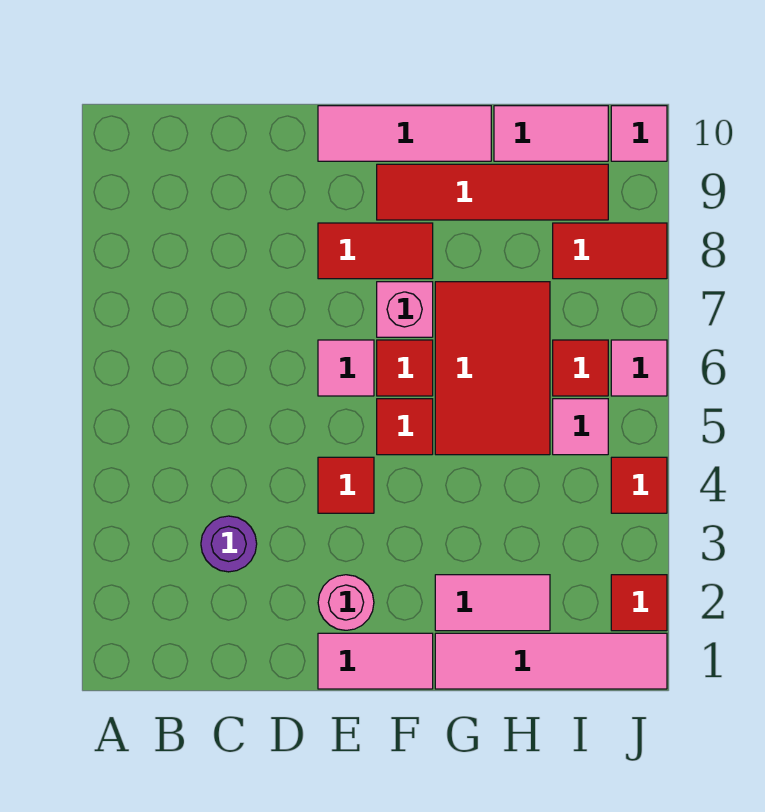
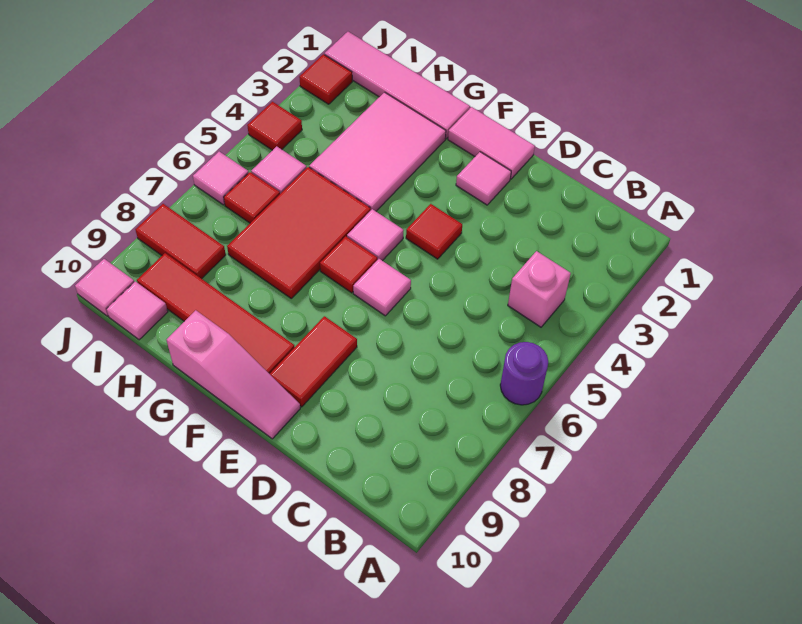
purple round brick C3 level 1 -> purple round brick A6 level 1
pink round brick E2 level 1 -> pink tile E2 level 1
red tile E8:F8 level 1 -> red tile E8:E9 level 1
pink tile E10:G10 level 1 -> pink slope E10:G10 level 1 top G
red tile F5 level 1 -> pink tile F5 level 1
pink brick F7 level 1 -> pink brick B4 level 1
pink tile G2:H2 level 1 -> pink tile G2:H4 level 1
pink tile H10:I10 level 1 -> pink tile I10 level 1

